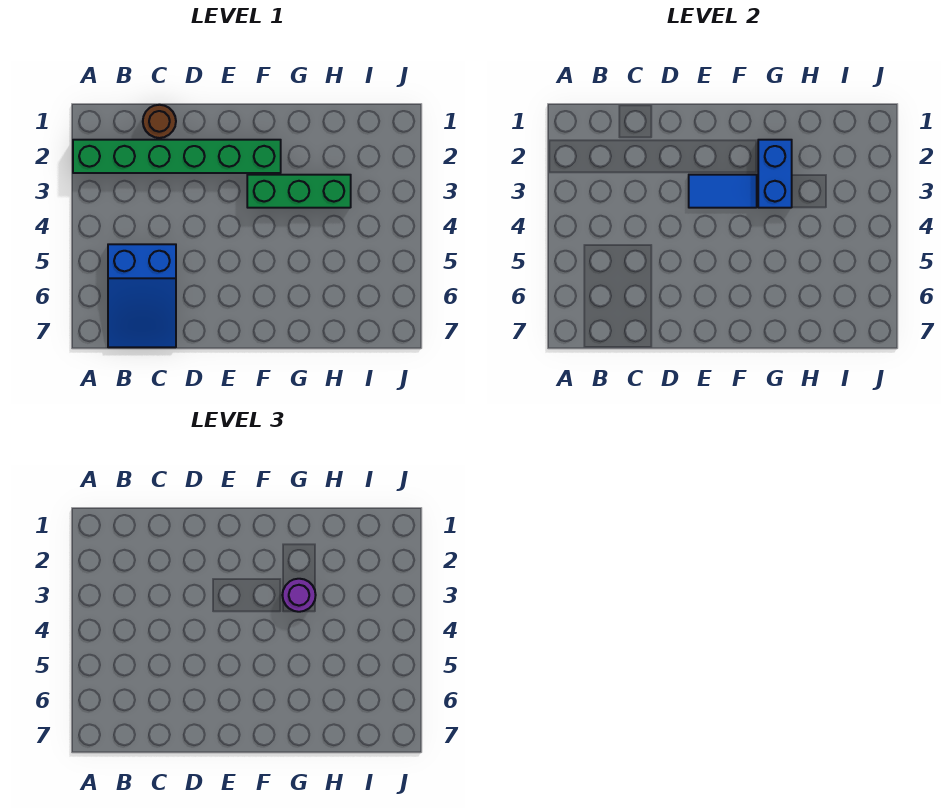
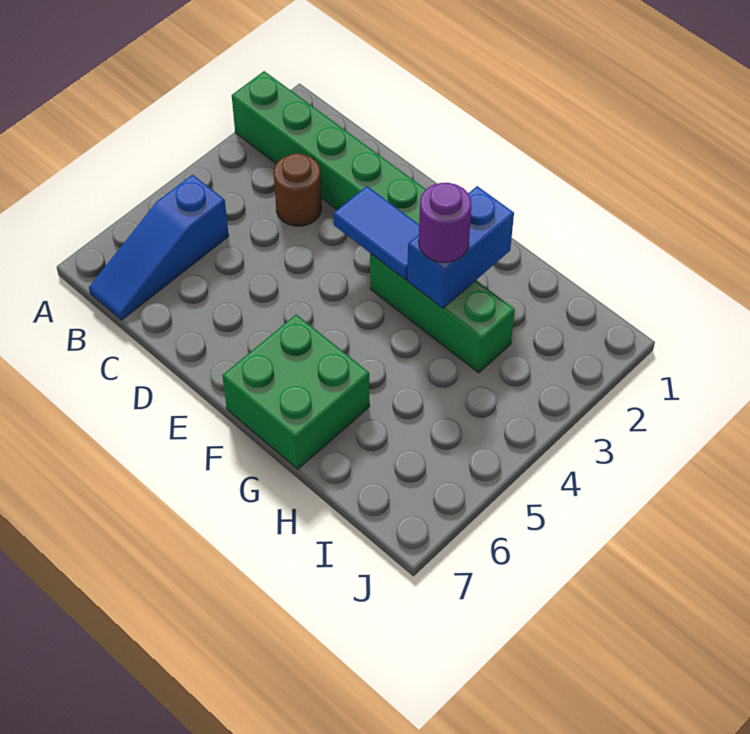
blue slope B5:C7 level 1 top 5 -> blue slope B5:B7 level 1 top 5
brown round brick C1 level 1 -> brown round brick C3 level 1
none -> green brick F6:G7 level 1

